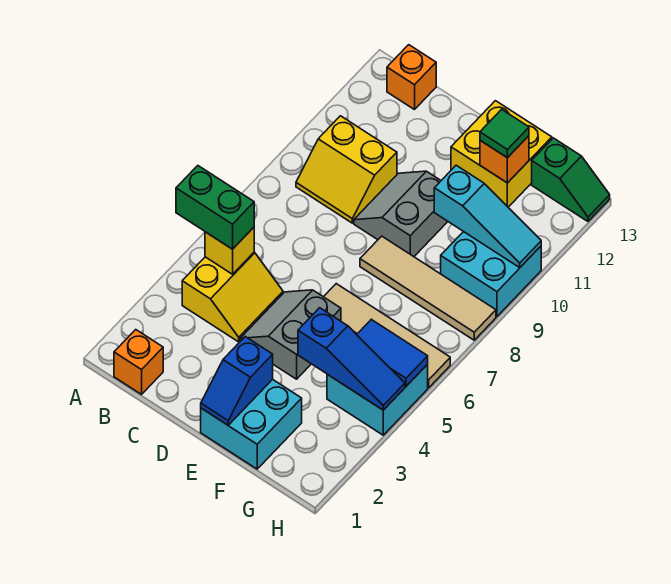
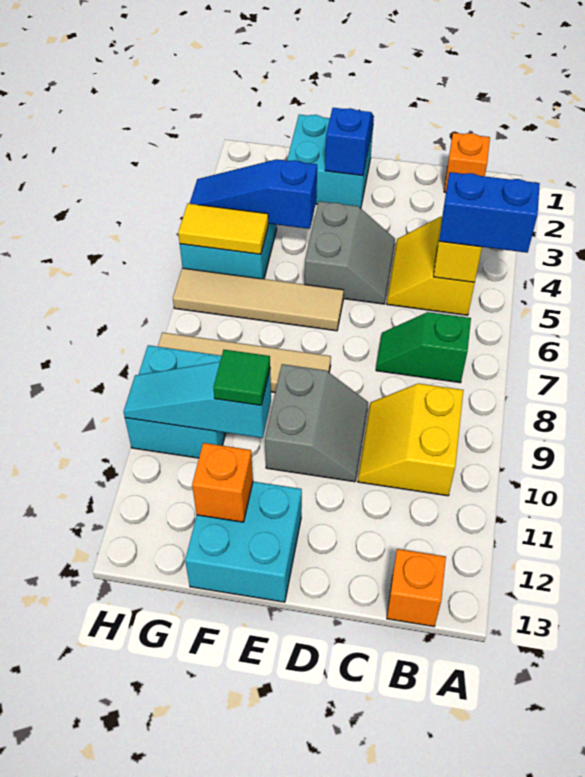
green brick A5:B5 level 3 -> blue brick A5:B5 level 3
yellow slope B9:C10 level 1 top 10 -> yellow slope B9:C10 level 1 top B
yellow brick E12:F13 level 1 -> cyan brick E12:F13 level 1
green tile F12 level 3 -> green tile F10 level 3
blue tile G5:H5 level 2 -> yellow tile G5:H5 level 2
green slope G13:H13 level 1 top G -> green slope B7:C7 level 1 top B

